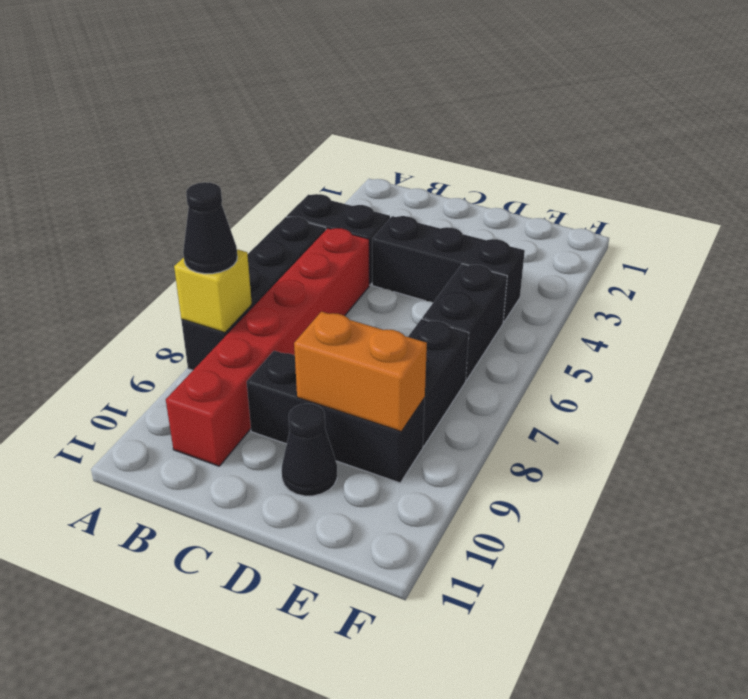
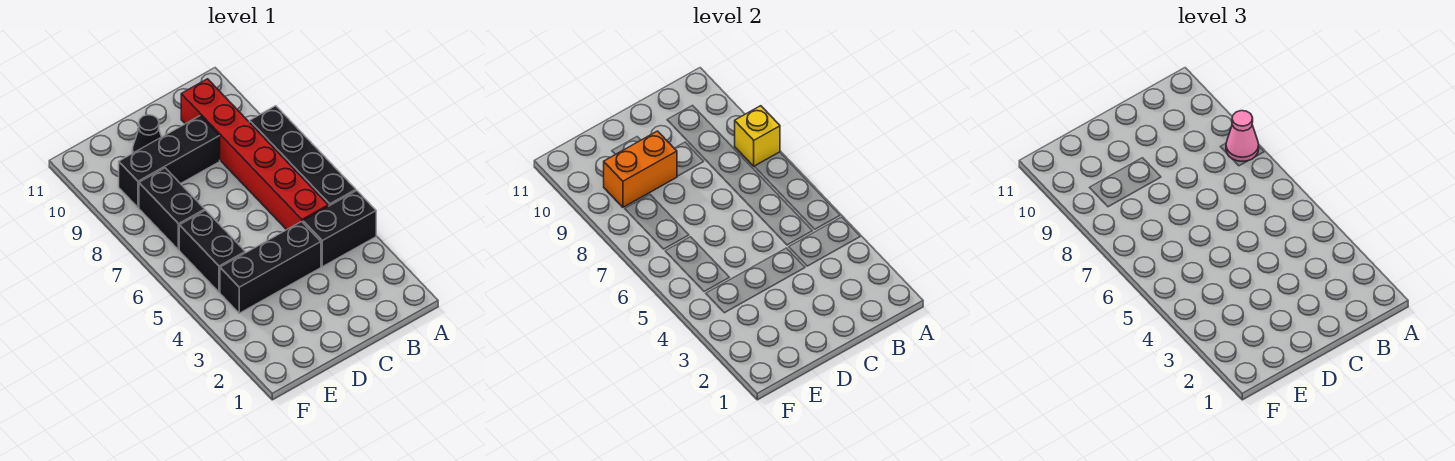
black cone A8 level 3 -> pink cone A8 level 3

